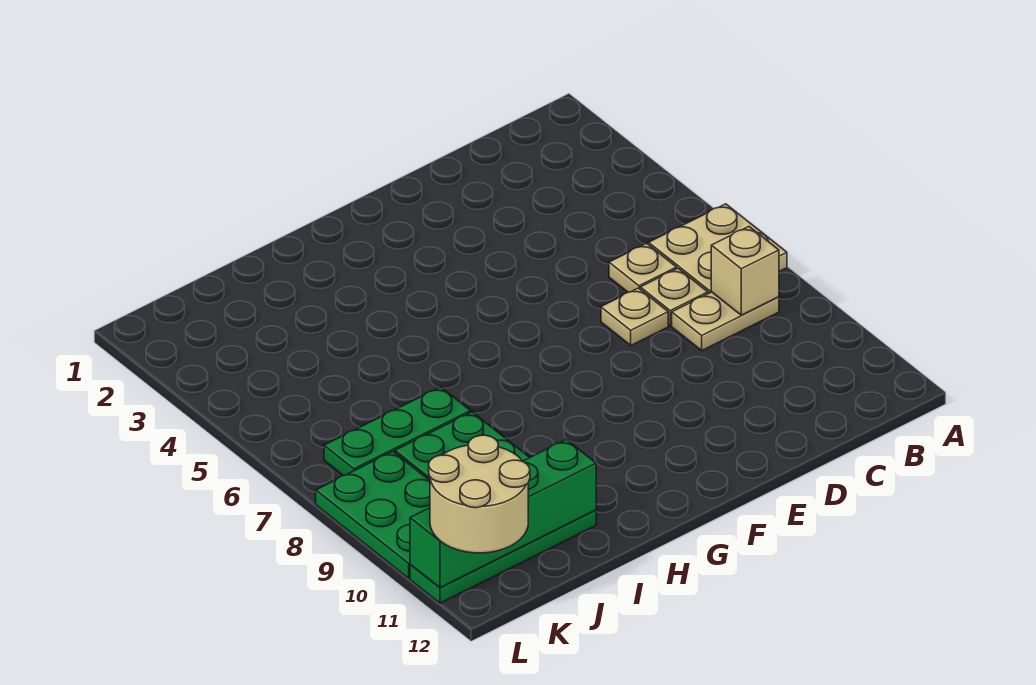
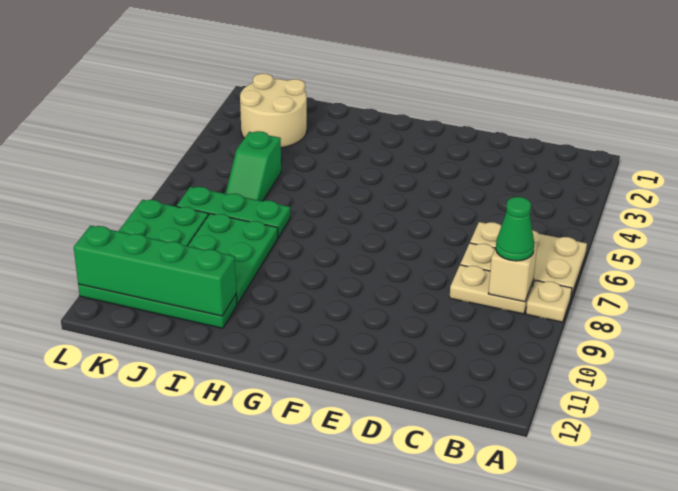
none -> green cone B8 level 3
tan plate D7 level 1 -> tan plate A8 level 1
none -> green slope J5:J6 level 1 top 5
tan round brick K11:L12 level 3 -> tan round brick J2:K3 level 1

